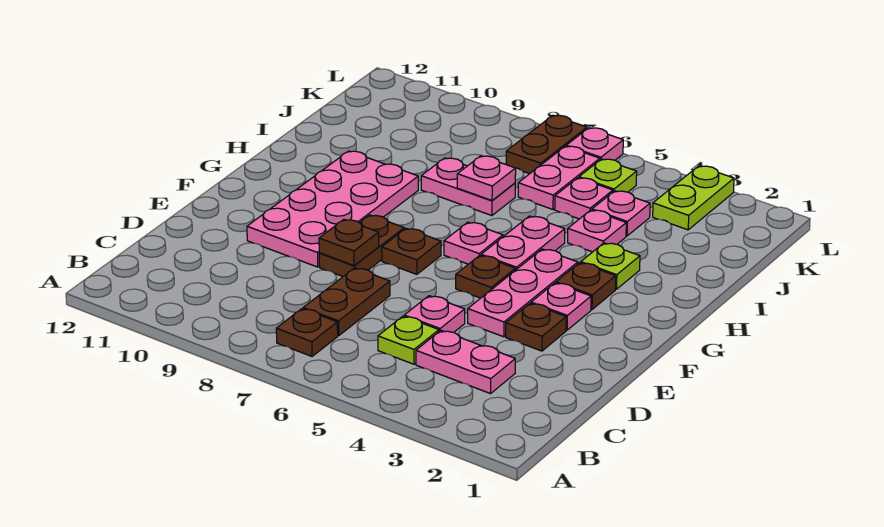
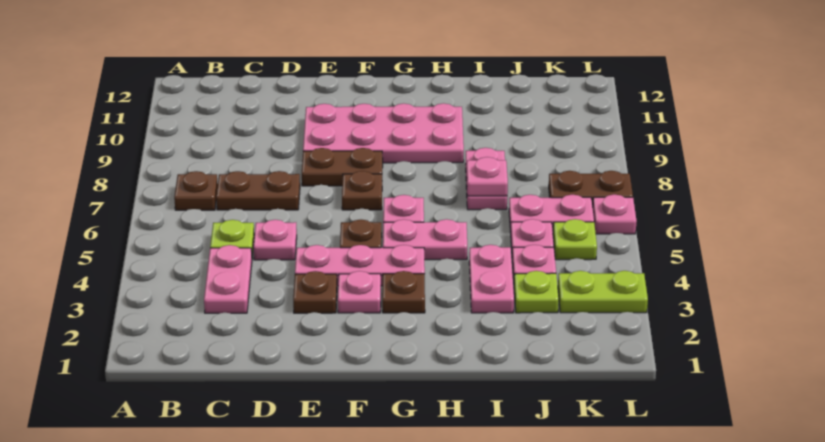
brown plate E8 level 2 -> none
lime plate H3 level 1 -> lime plate J3 level 1
pink plate I4 level 1 -> pink plate I3:I4 level 1

